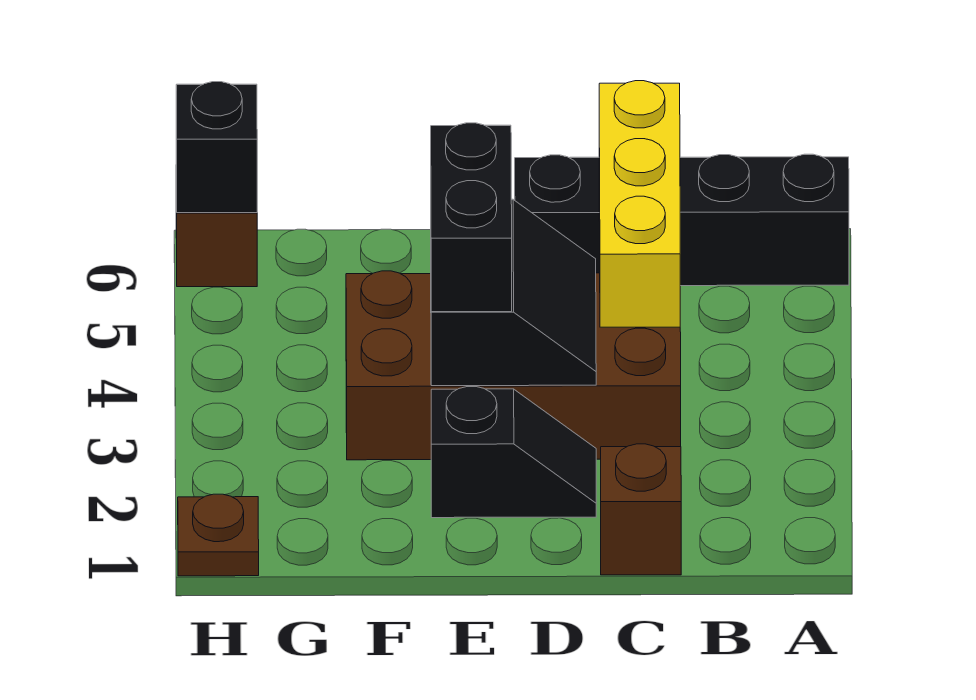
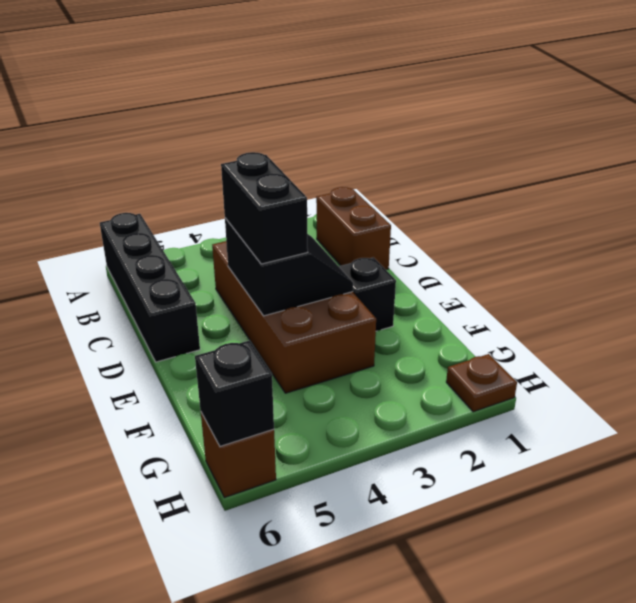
brown brick C1 level 1 -> brown brick B1:C1 level 1
yellow brick C4:C6 level 2 -> none
black slope D3:E4 level 2 top E -> black slope D3:E4 level 2 top 4
black brick E3:E4 level 3 -> black brick D4:E4 level 3

